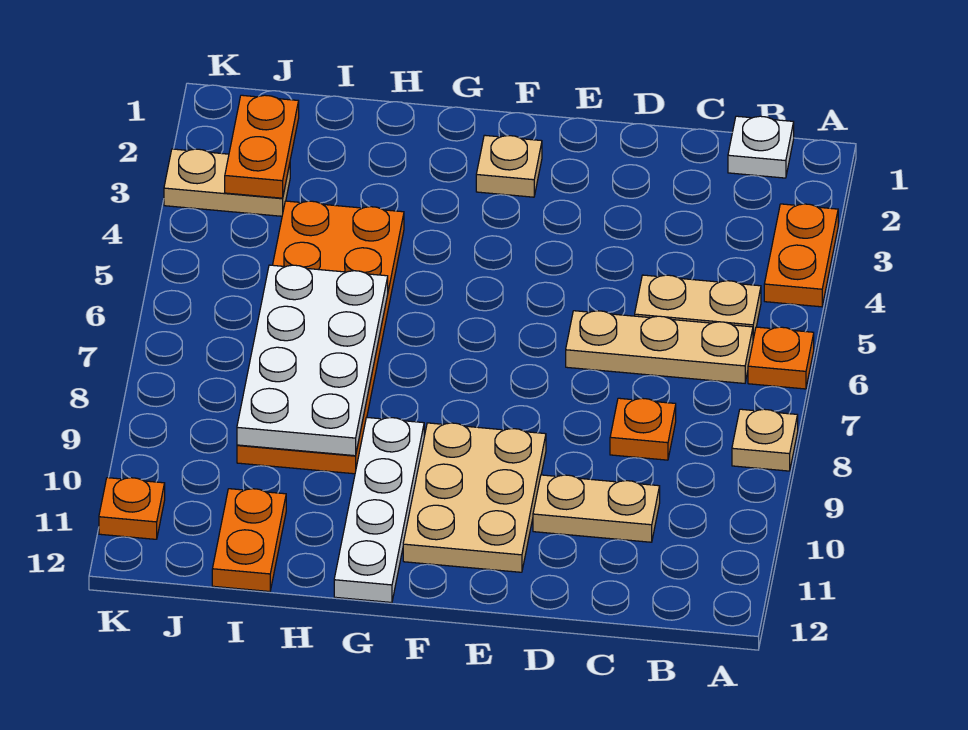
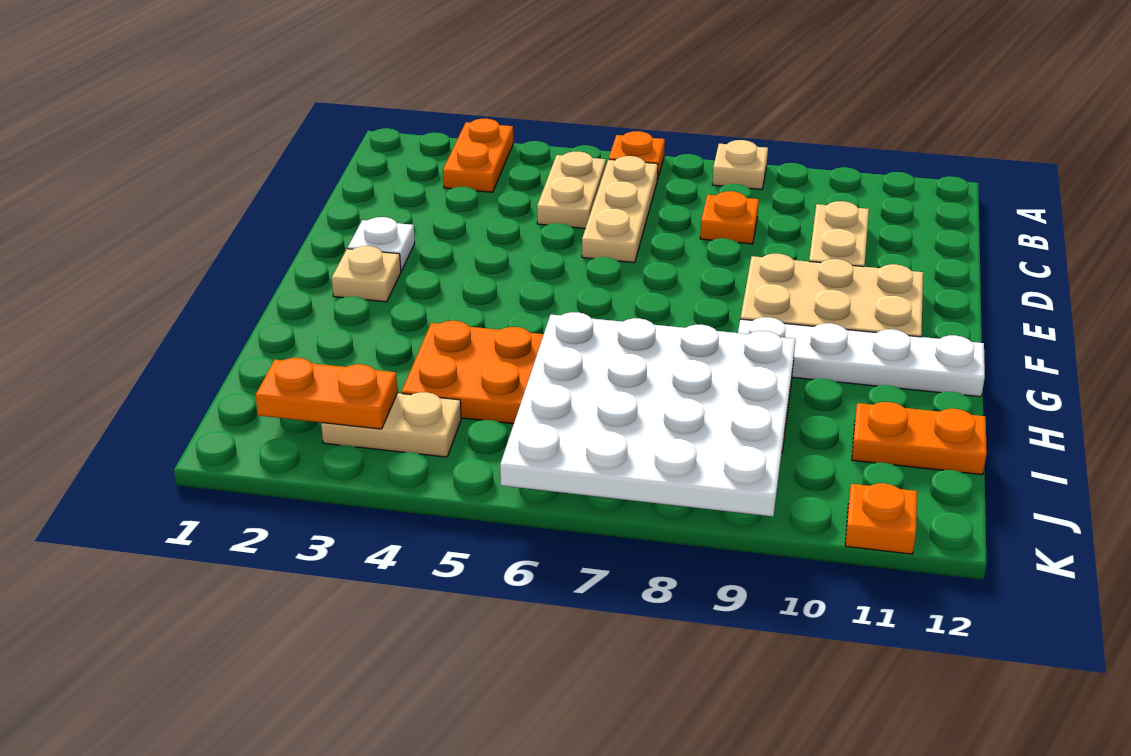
orange plate A3:A4 level 1 -> orange plate A3:B3 level 1
white plate B1 level 1 -> white plate E2 level 1
white plate H6:I9 level 2 -> white plate H6:K9 level 2
tan plate J3:K3 level 1 -> tan plate J3:J4 level 1

